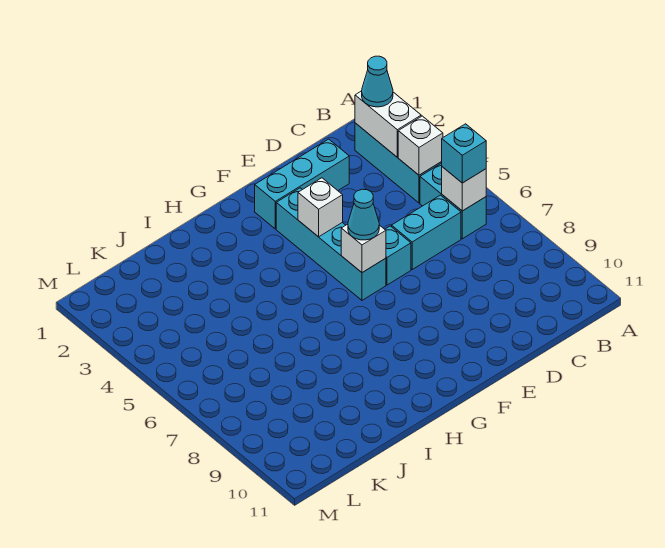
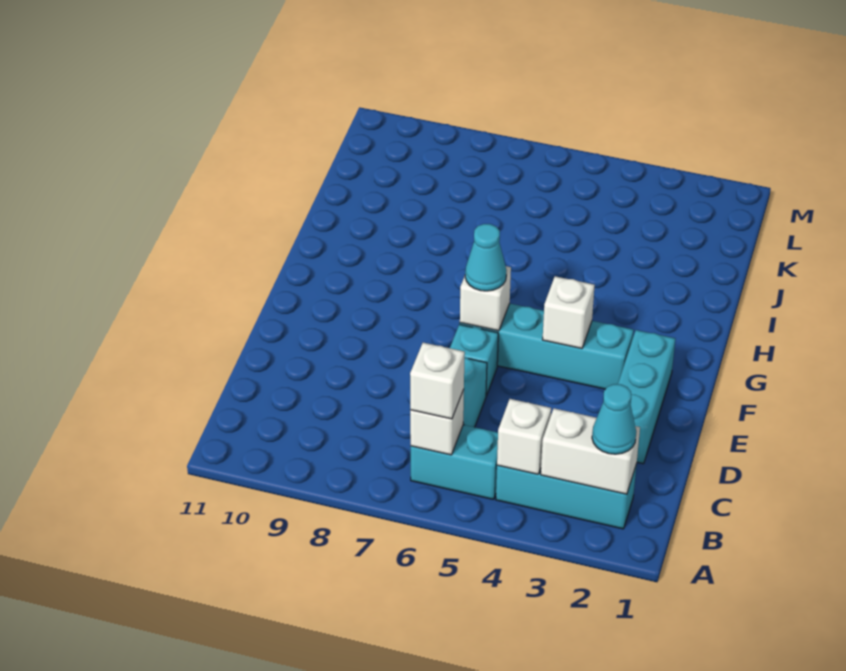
cyan brick B6 level 3 -> white brick B6 level 3

